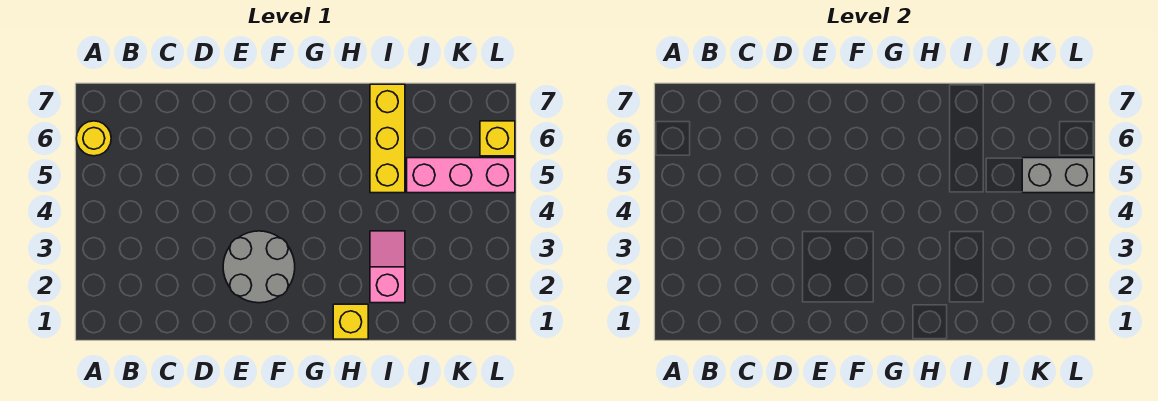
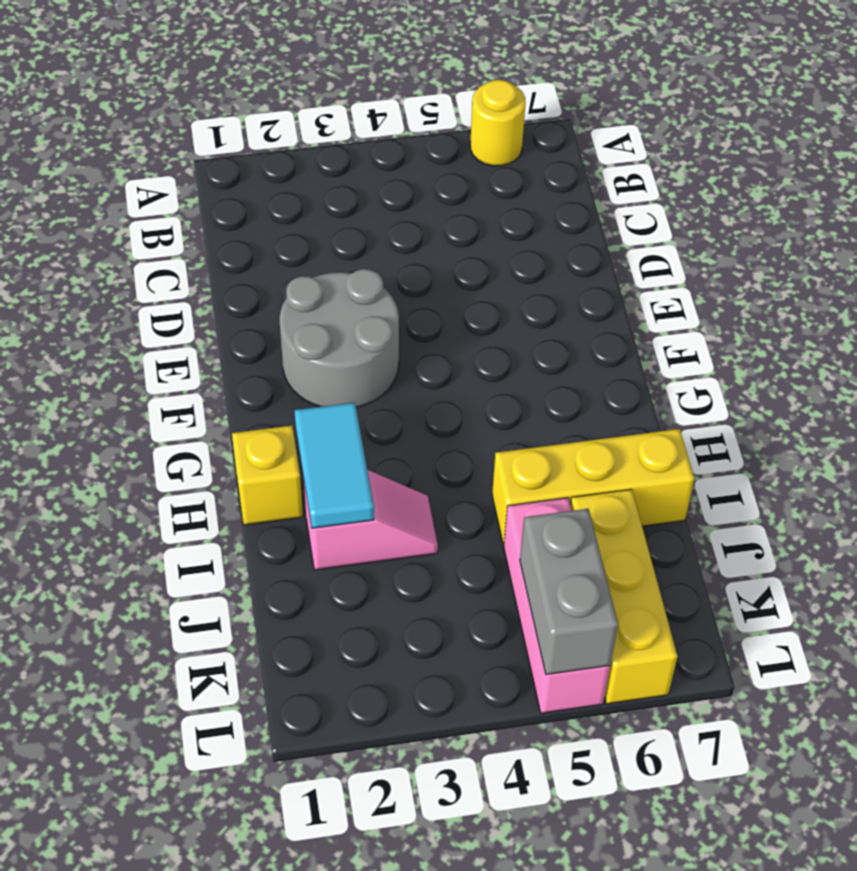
none -> cyan tile H2:I2 level 2
yellow brick L6 level 1 -> yellow brick J6:L6 level 1

